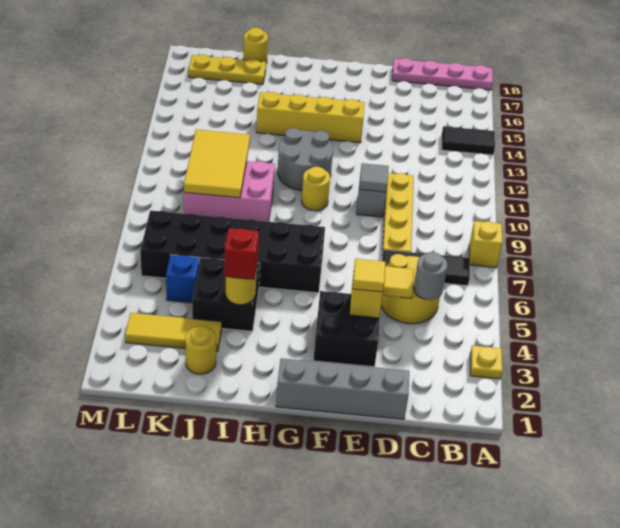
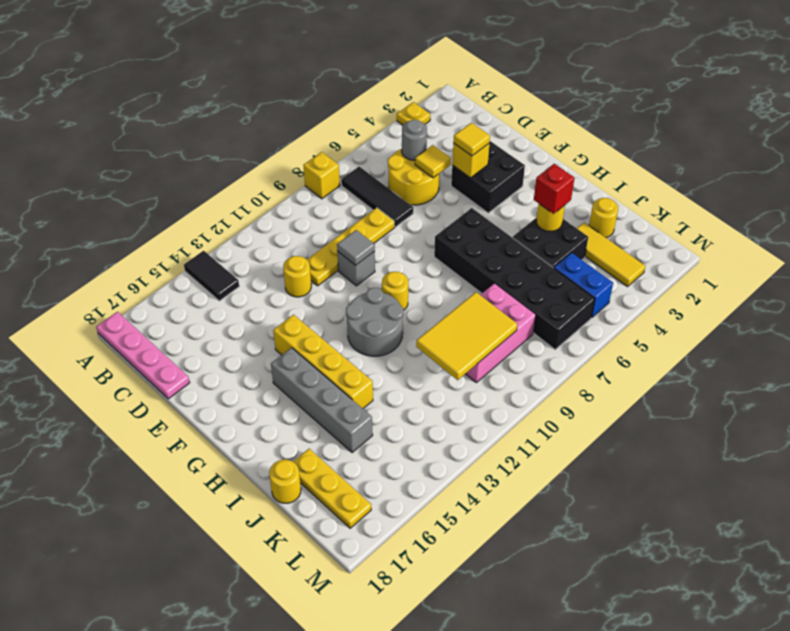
grey brick D1:G1 level 1 -> grey brick G15:J15 level 1
none -> yellow round brick D12 level 1
pink brick I9:K10 level 1 -> pink brick J8:K10 level 1
blue brick K5 level 1 -> blue brick K5:L5 level 1

